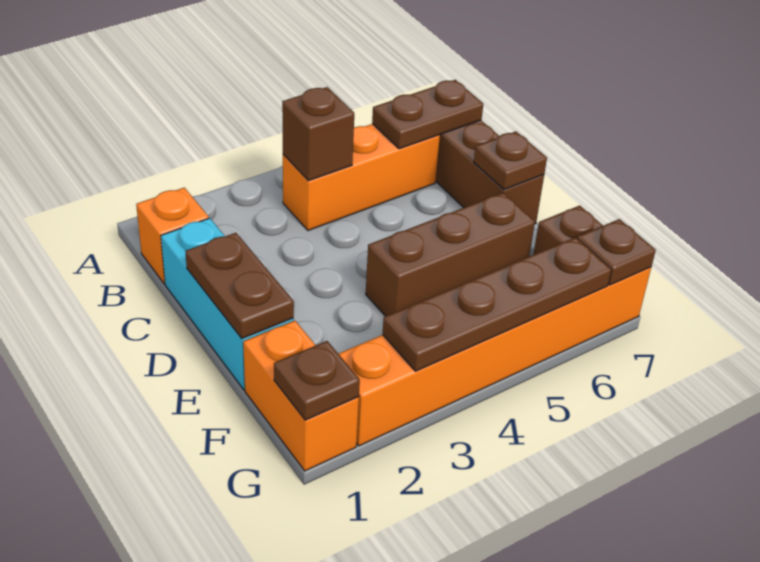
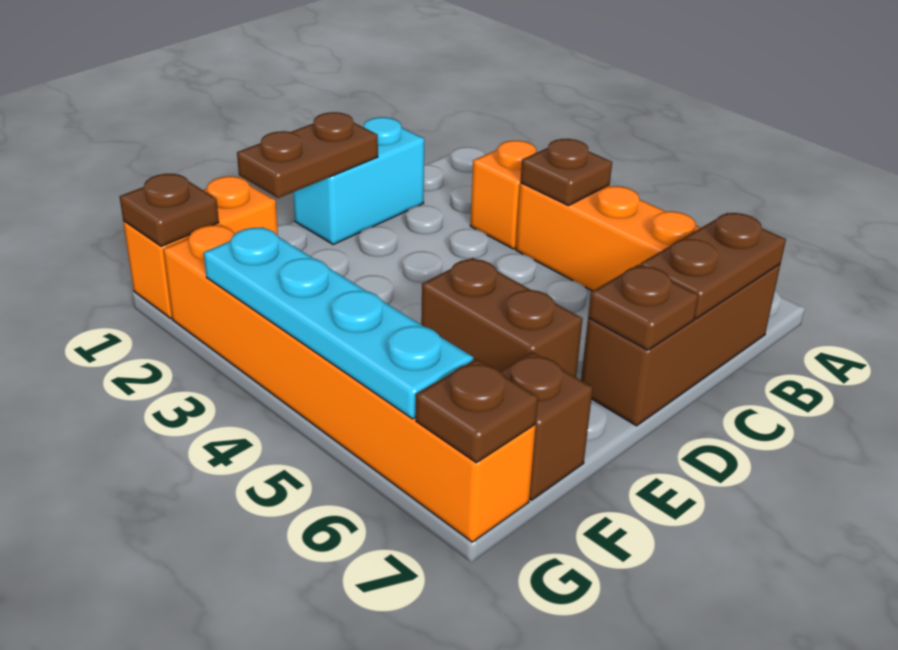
orange brick B1 level 1 -> orange brick B3 level 1
brown brick B4 level 2 -> brown plate B4 level 2
brown plate B6:B7 level 2 -> brown plate B7:C7 level 2
cyan brick C1:E1 level 1 -> cyan brick C1:D1 level 1
brown brick E4:E6 level 1 -> brown brick E5:E6 level 1
brown plate G3:G6 level 2 -> cyan plate G3:G6 level 2

